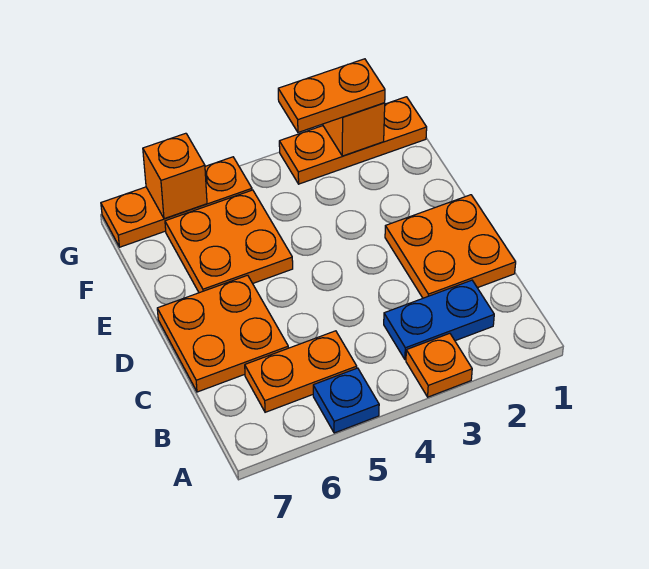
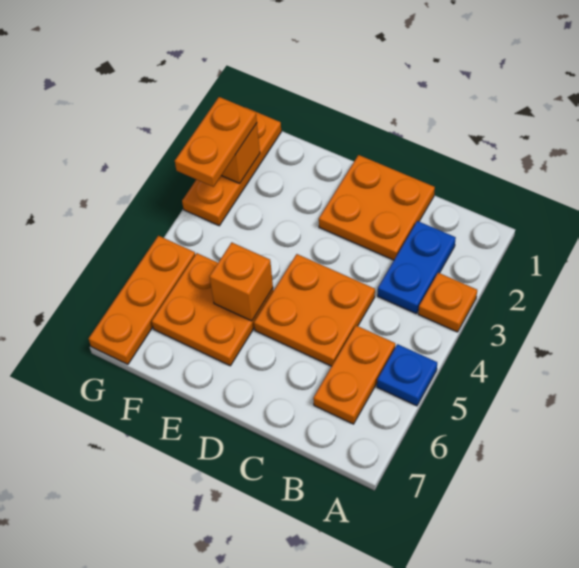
orange plate C6:D7 level 1 -> orange plate C4:D5 level 1
orange brick G6 level 2 -> orange brick E5 level 2

